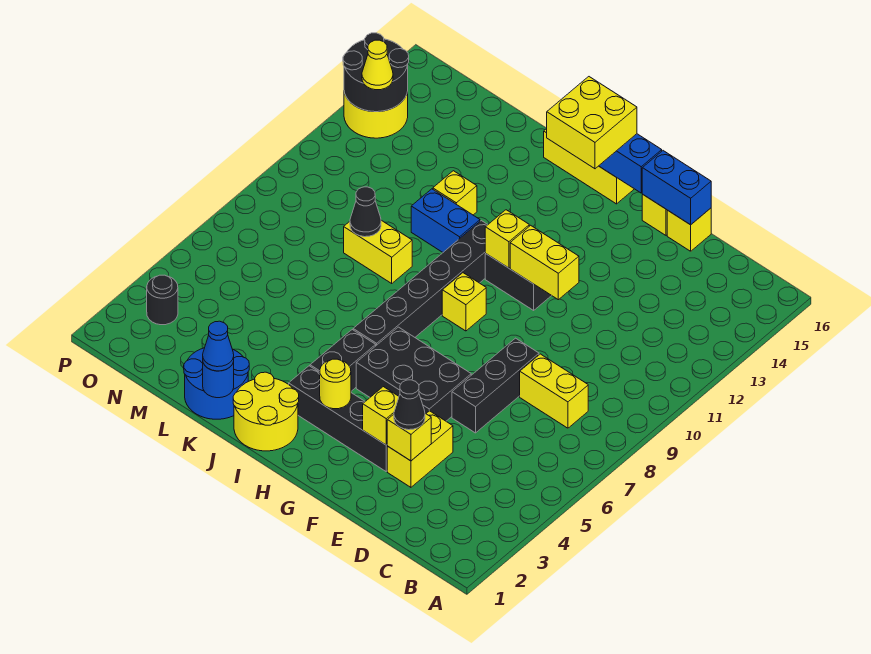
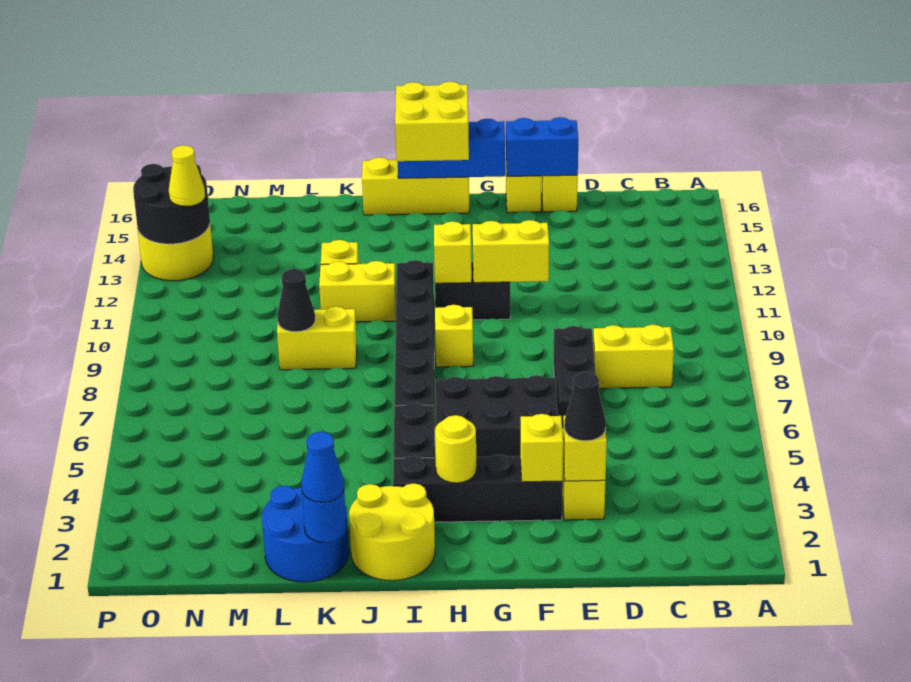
blue brick J11:K11 level 1 -> yellow brick J11:K11 level 1
black round brick O3 level 1 -> none

